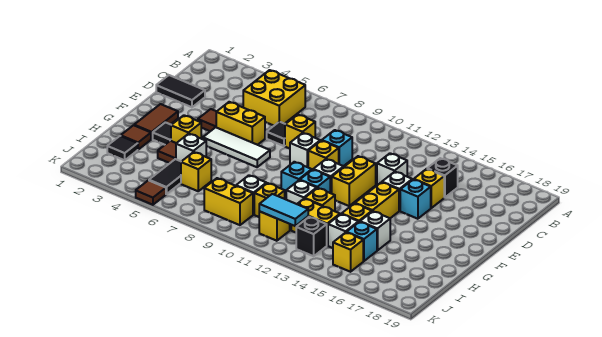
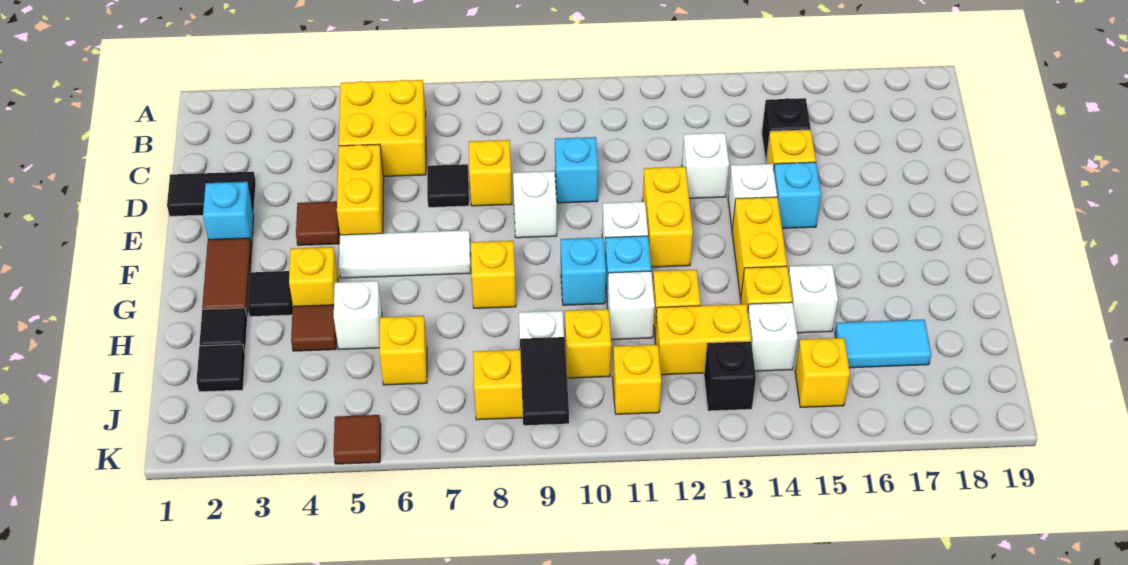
yellow brick E5:E6 level 1 -> yellow brick D5:E5 level 1
yellow brick E10 level 1 -> yellow brick G8 level 1
brown tile H2 level 1 -> black tile H2 level 1
black tile I5:J5 level 1 -> black tile J9:K9 level 2
cyan brick I15 level 1 -> cyan brick E2 level 1
cyan tile J11:J12 level 2 -> cyan tile I16:I17 level 1

